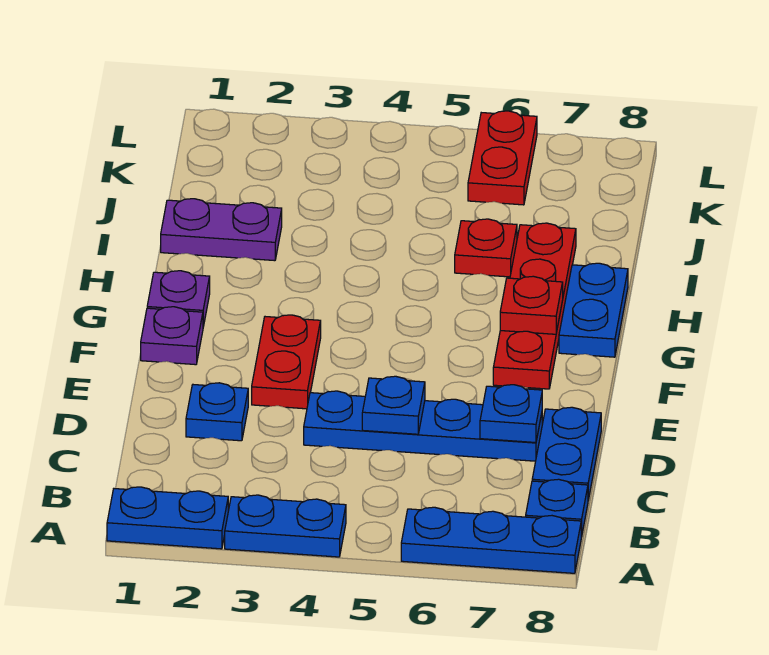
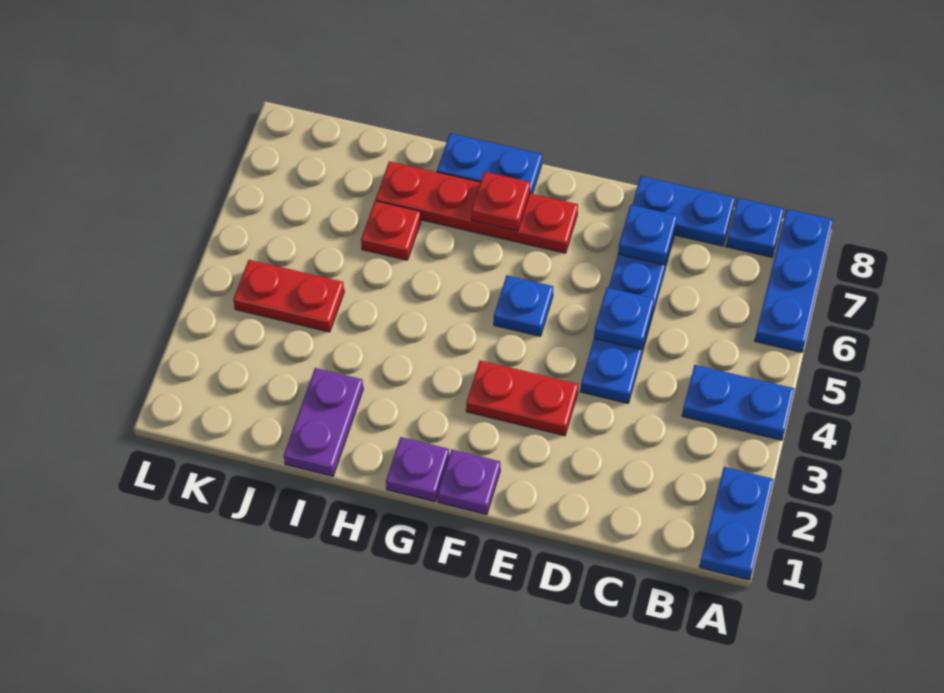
blue plate A3:A4 level 1 -> blue plate A4:B4 level 1
blue plate D2 level 1 -> blue plate F5 level 1
red plate K6:L6 level 1 -> red plate J4:K4 level 1

